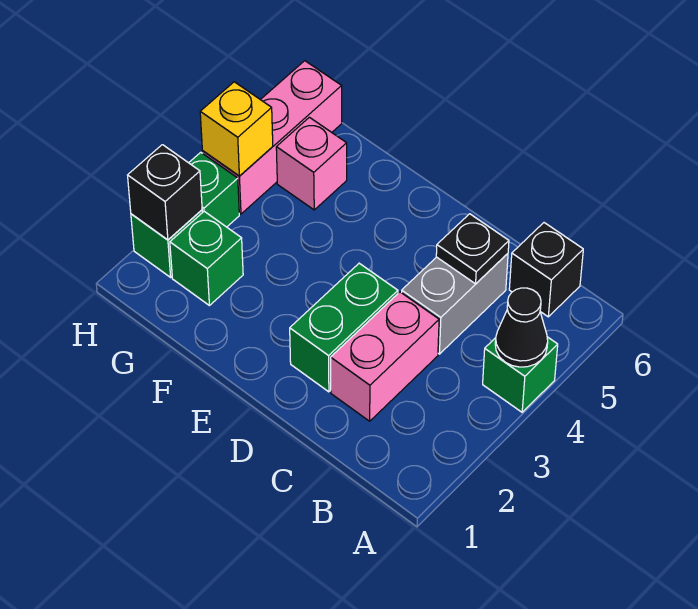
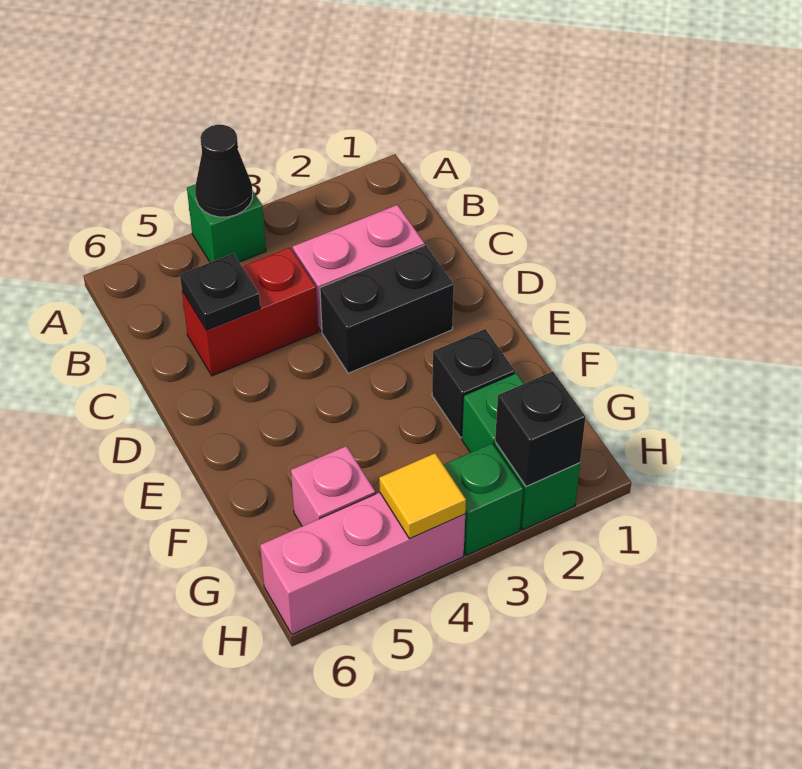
black brick B6 level 1 -> black brick F2 level 1
grey brick C4:C5 level 1 -> red brick C4:C5 level 1
green brick D2:D3 level 1 -> black brick D2:D3 level 1
yellow brick H4 level 2 -> yellow tile H4 level 2

